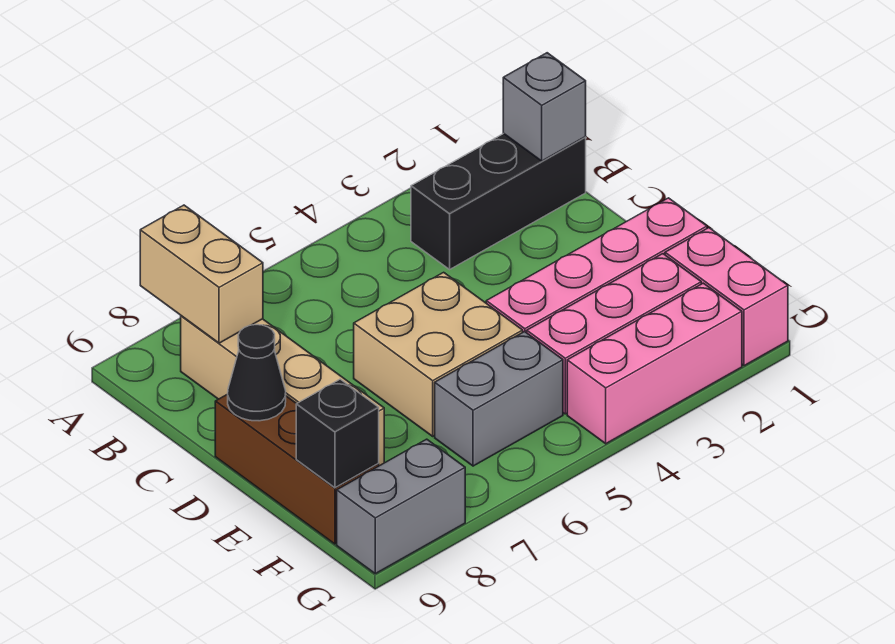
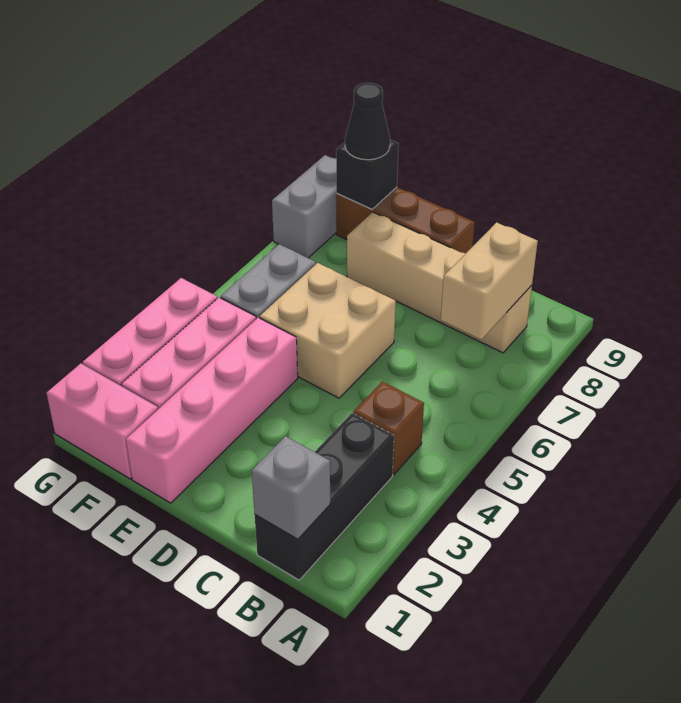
tan brick A8:B8 level 2 -> tan brick B7:B8 level 2
none -> brown brick B4 level 1
black cone D9 level 2 -> black cone F9 level 3

